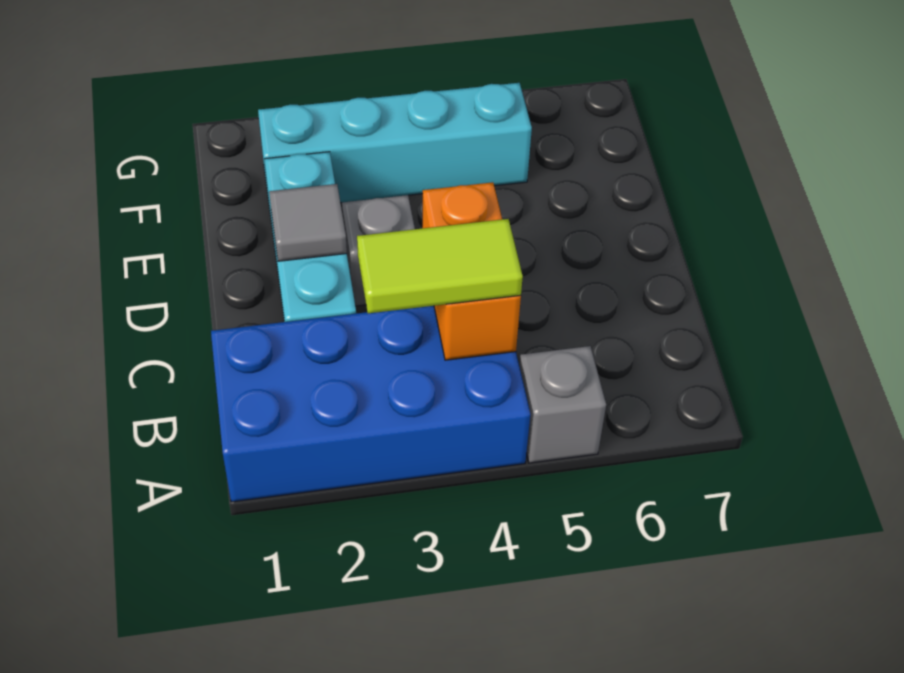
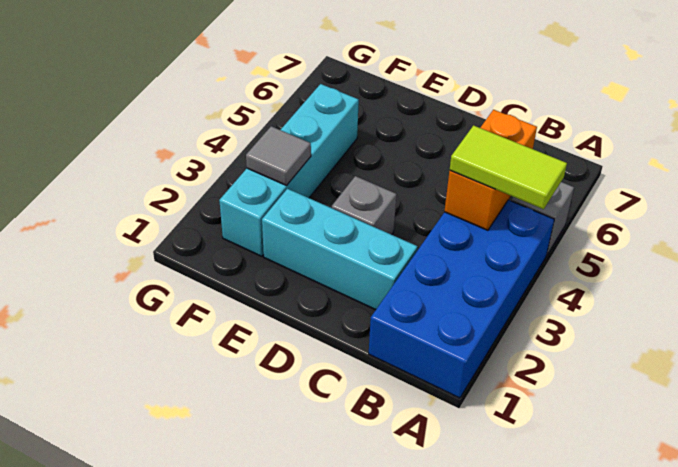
lime tile B3:B4 level 3 -> lime tile A4:B4 level 3
orange brick B4:C4 level 2 -> orange brick B4:B5 level 2
grey tile D2 level 2 -> grey tile F3 level 2

